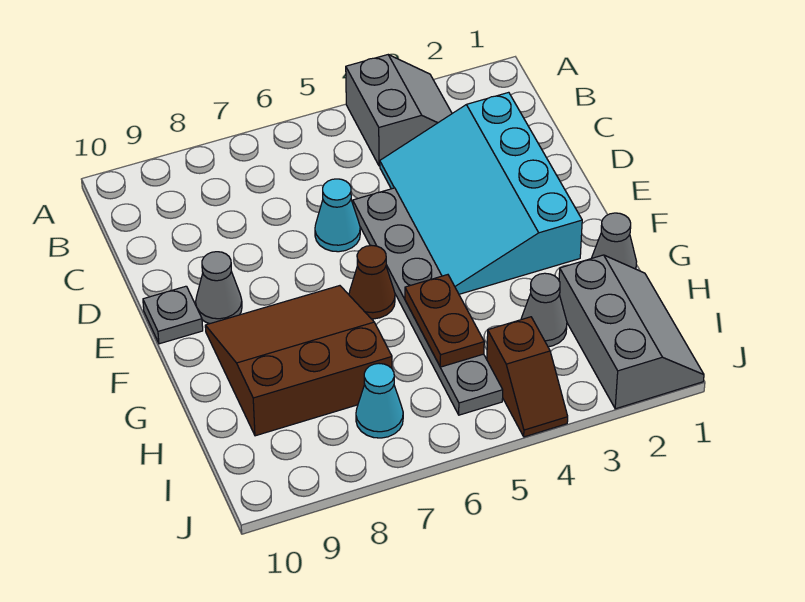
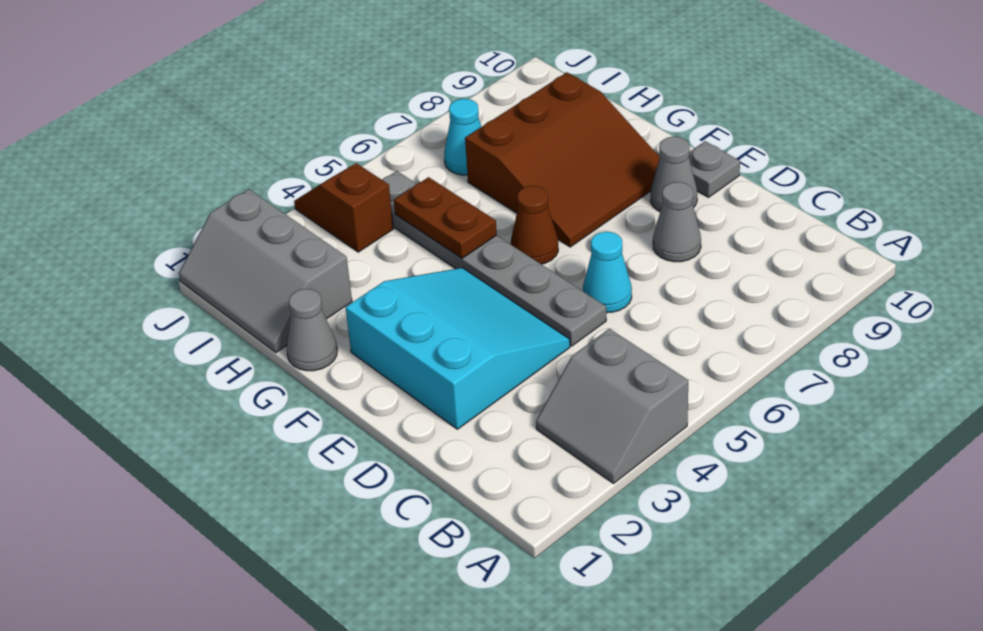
cyan slope C2:F4 level 1 top 2 -> cyan slope D2:F4 level 1 top 2
grey cone H3 level 1 -> grey cone D8 level 1

